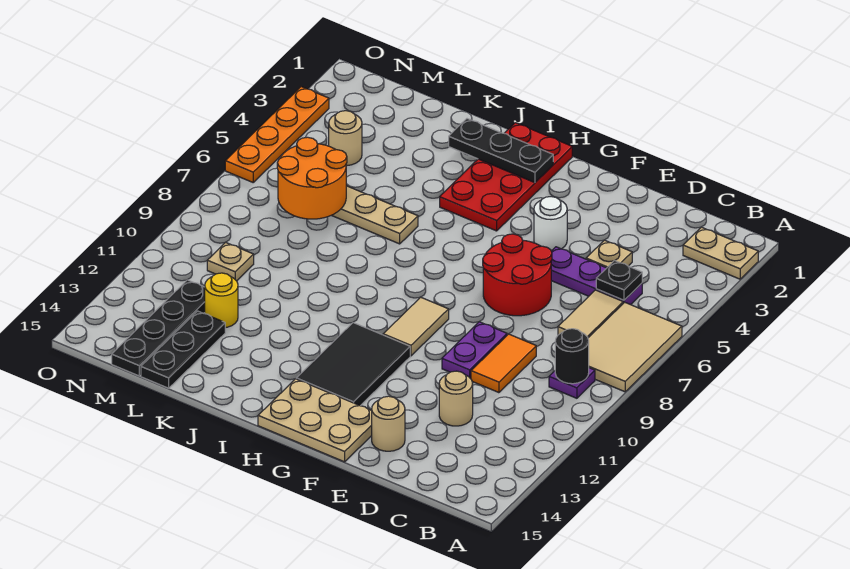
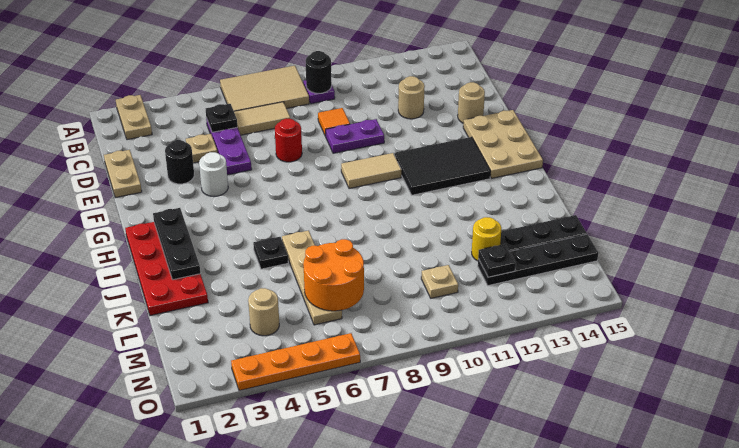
none -> tan plate D1:E1 level 1
orange tile D9:D10 level 1 -> orange tile D9 level 1
none -> black round brick E3 level 1
red round brick E6:F7 level 1 -> red round brick E7 level 1
red plate H1:I4 level 1 -> red plate H1:K2 level 1
none -> black plate J5 level 1
none -> black plate M12 level 2

